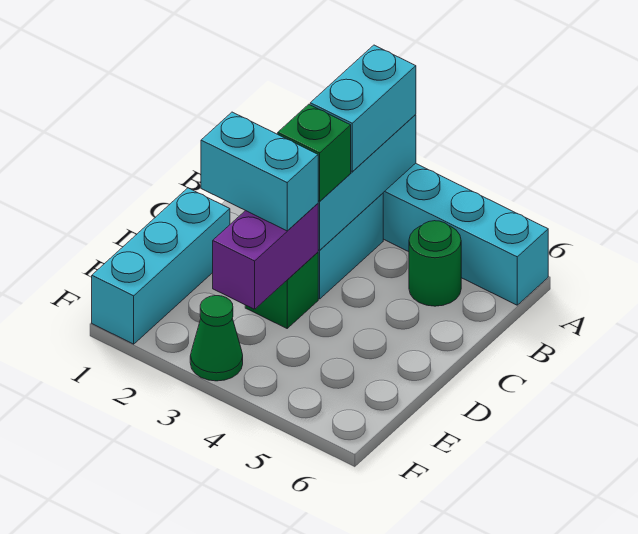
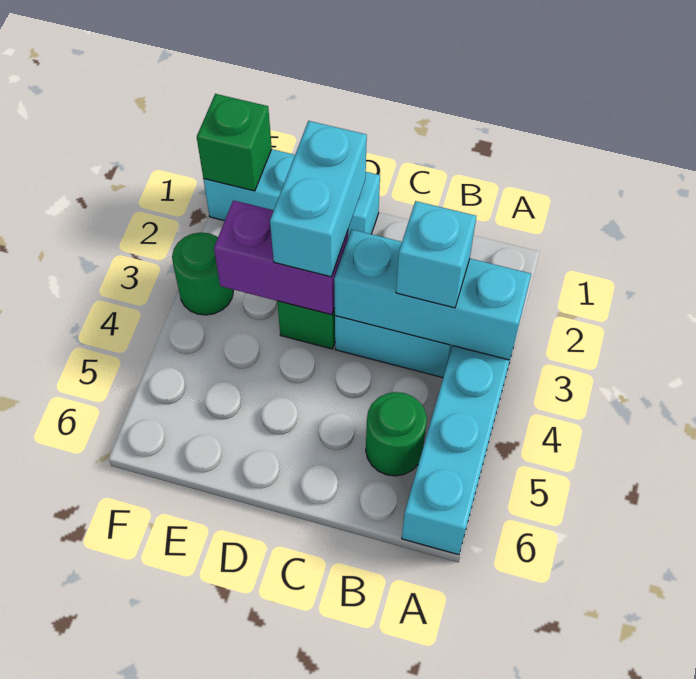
cyan brick A3:B3 level 3 -> cyan brick B3 level 3
green brick C3 level 3 -> green brick F1 level 2
green cone F3 level 1 -> green round brick F3 level 1

